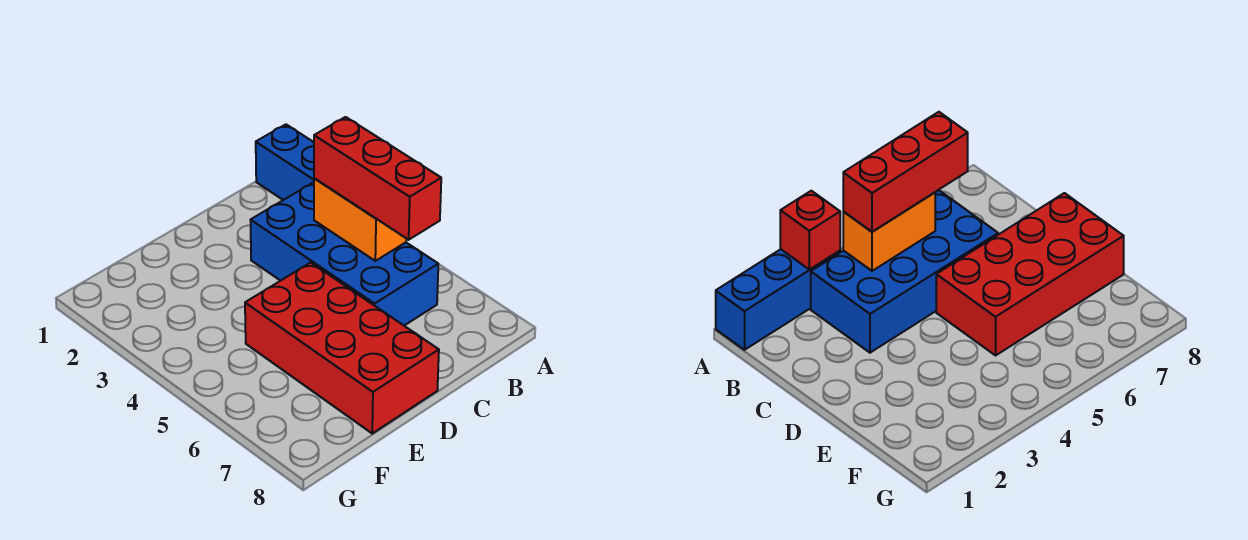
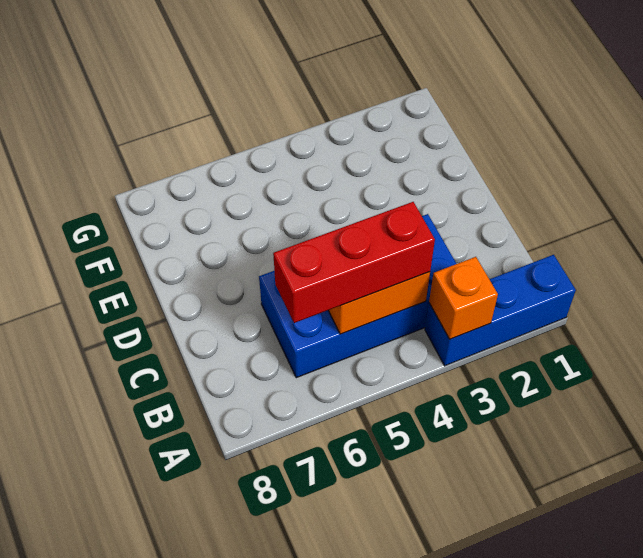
red brick A3 level 2 -> orange brick A3 level 2
red brick D5:E8 level 1 -> none

